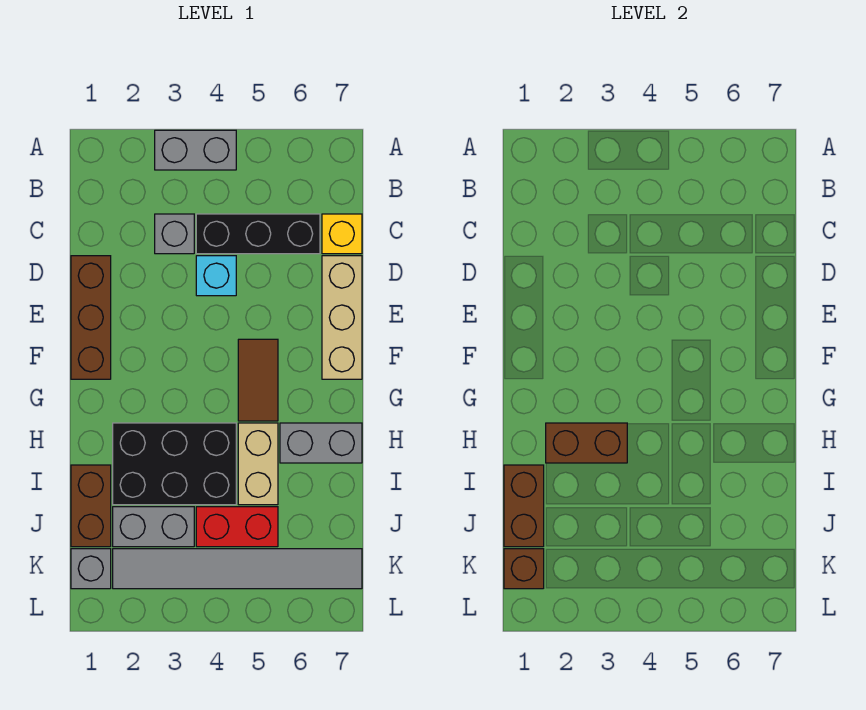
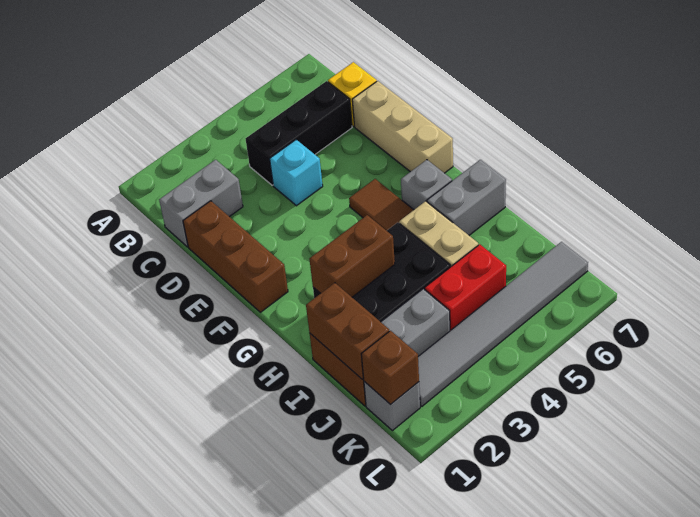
grey brick A3:A4 level 1 -> grey brick C1:C2 level 1
grey brick C3 level 1 -> grey brick G6 level 1

